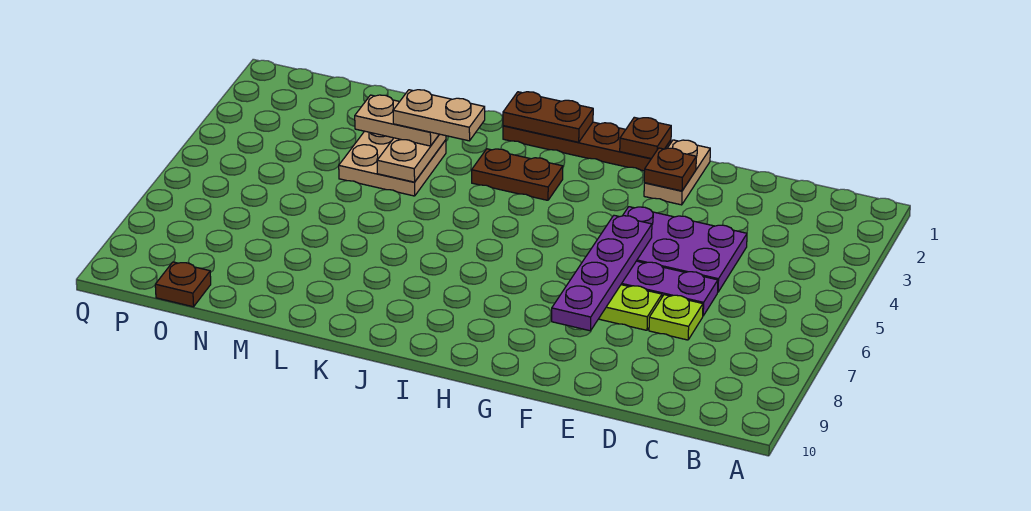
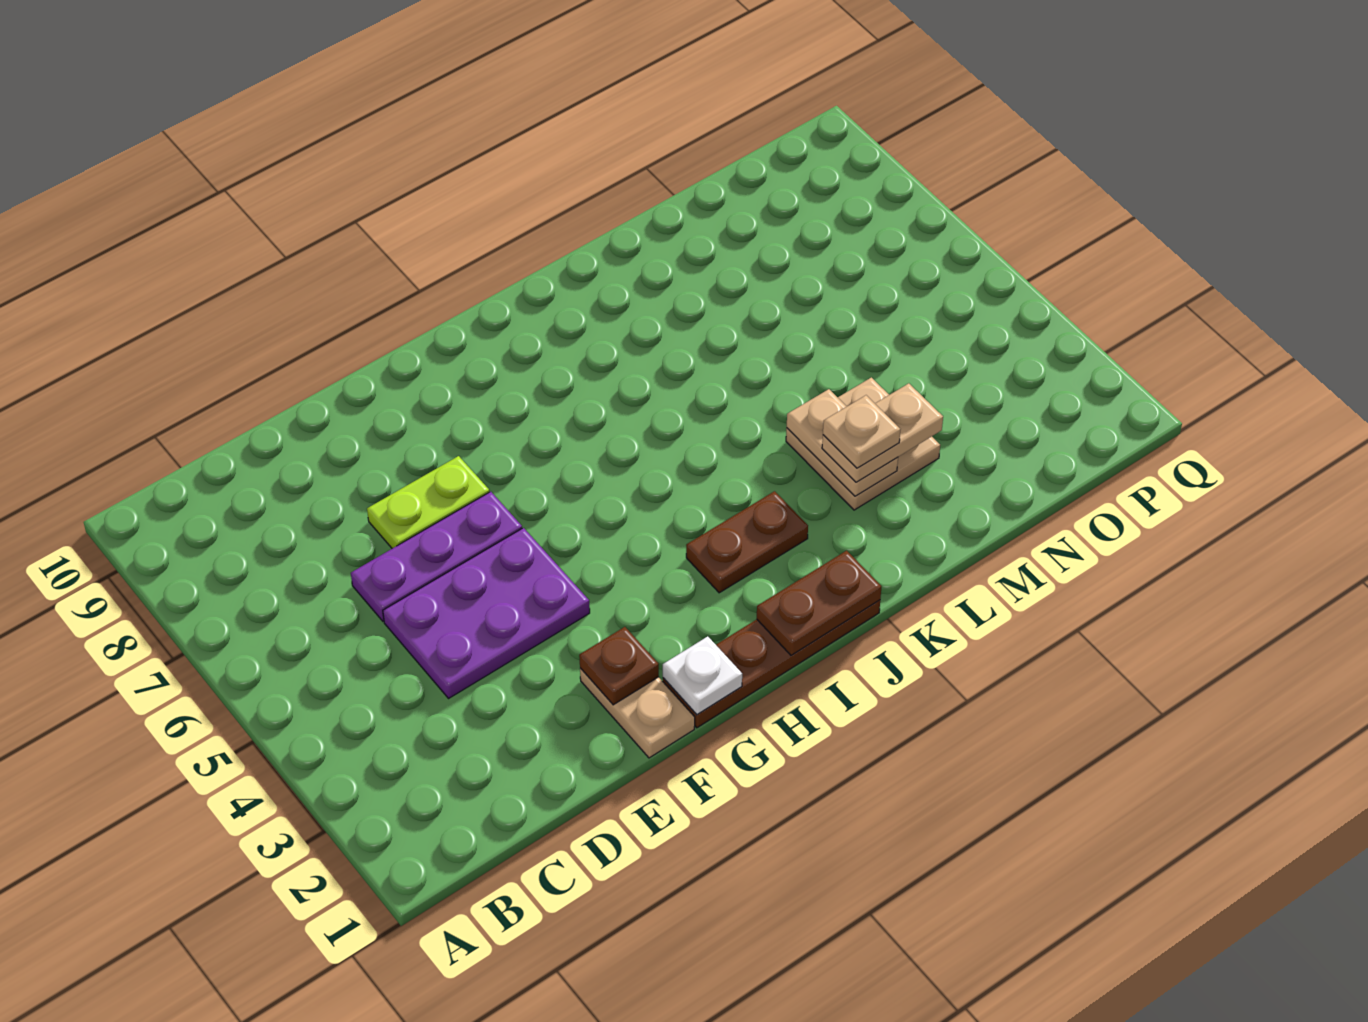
lime plate D7 level 1 -> none
purple plate F5:F8 level 2 -> none
brown plate G1 level 2 -> white plate G1 level 2
tan plate K3:L3 level 4 -> tan plate L3 level 4
brown plate O10 level 1 -> none

